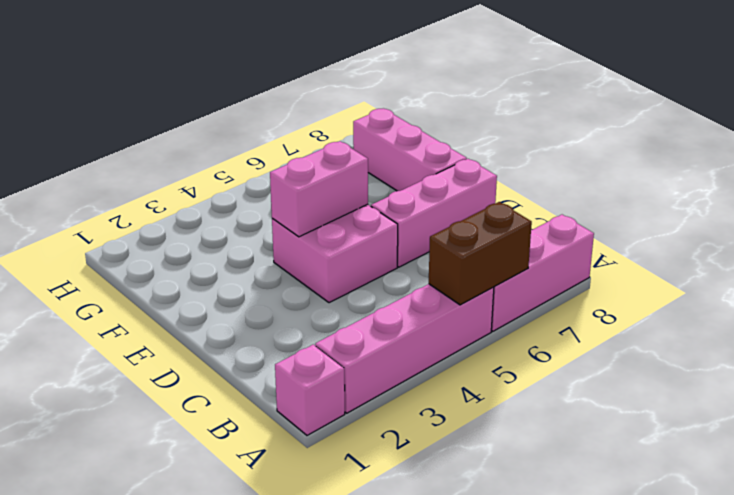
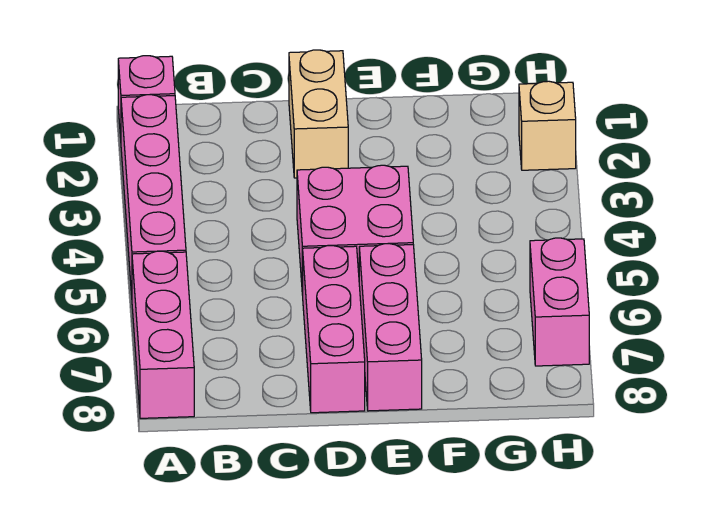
brown brick A5:A6 level 2 -> none
none -> tan brick D1:D2 level 1
pink brick E4:E5 level 2 -> pink brick H6:H7 level 1
pink brick E8:G8 level 1 -> pink brick E6:E8 level 1
none -> tan brick H2 level 1

